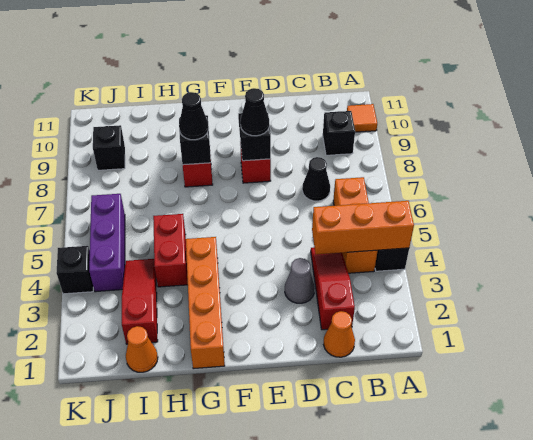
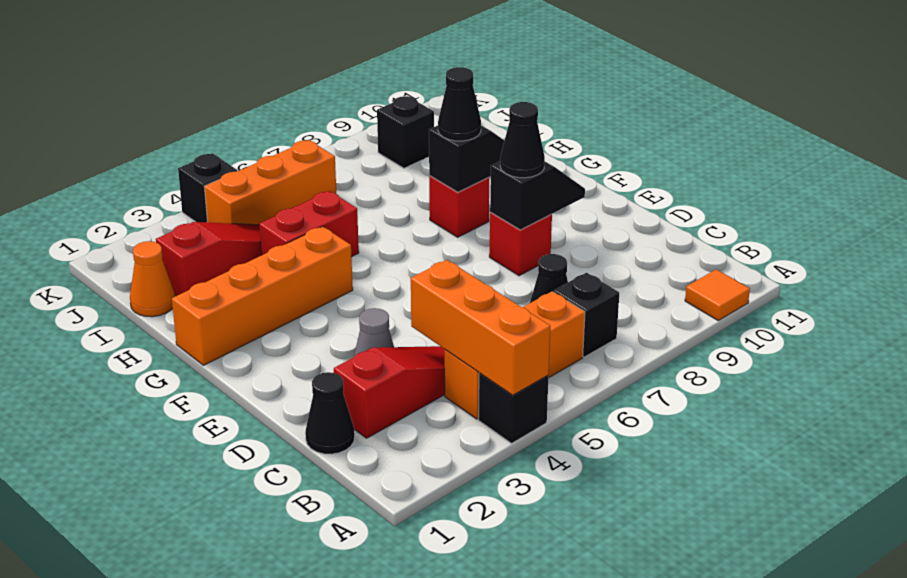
black brick B9 level 1 -> black brick B7 level 1
orange cone C1 level 1 -> black cone C1 level 1
purple brick J4:J6 level 1 -> orange brick J4:J6 level 1

